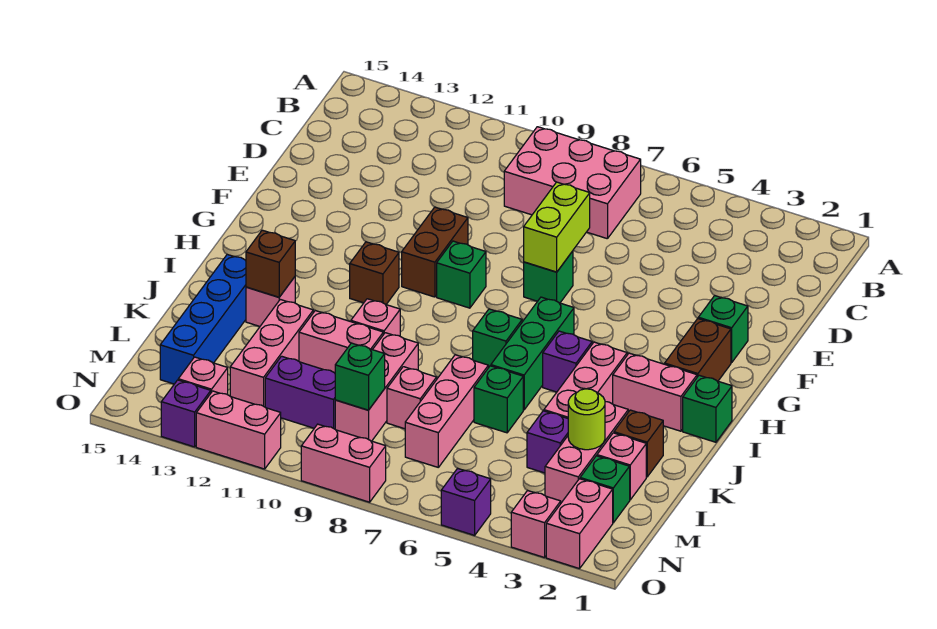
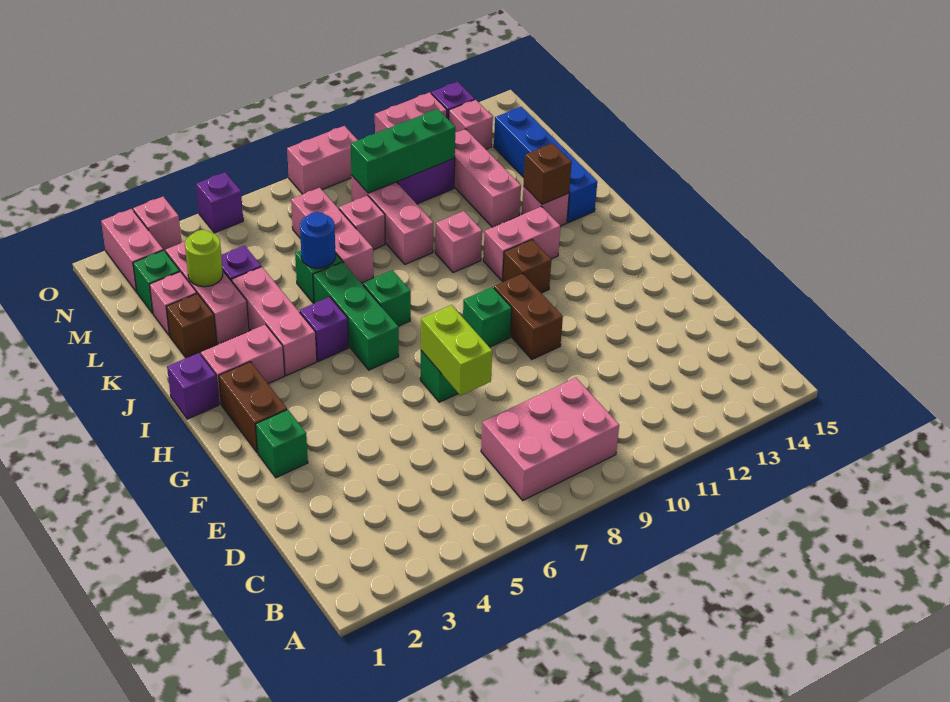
green brick I1 level 1 -> purple brick I1 level 1
none -> blue round brick K6 level 2
pink brick K10:K11 level 1 -> pink brick I11:I12 level 1
green brick M9 level 2 -> green brick M9:M11 level 2

